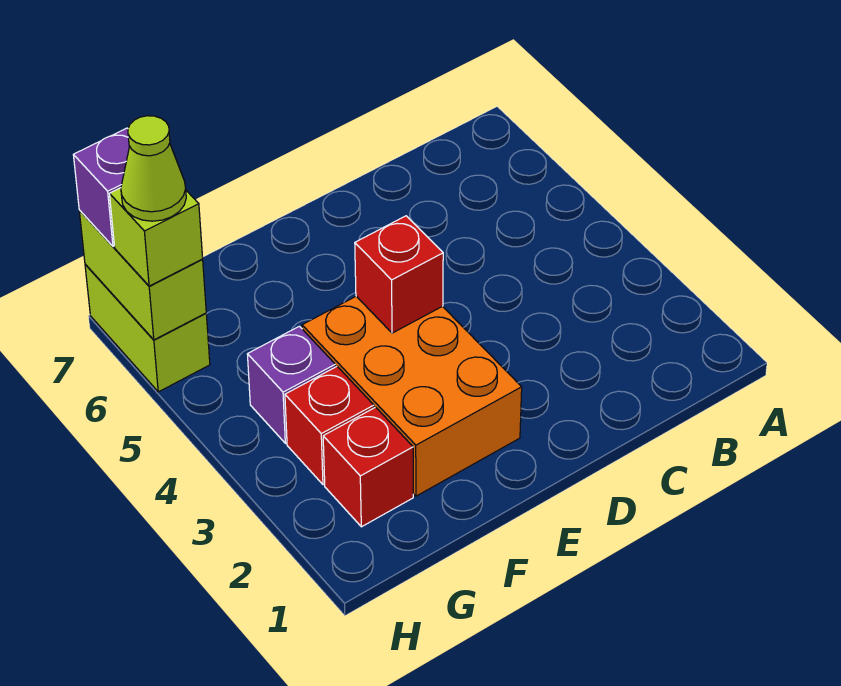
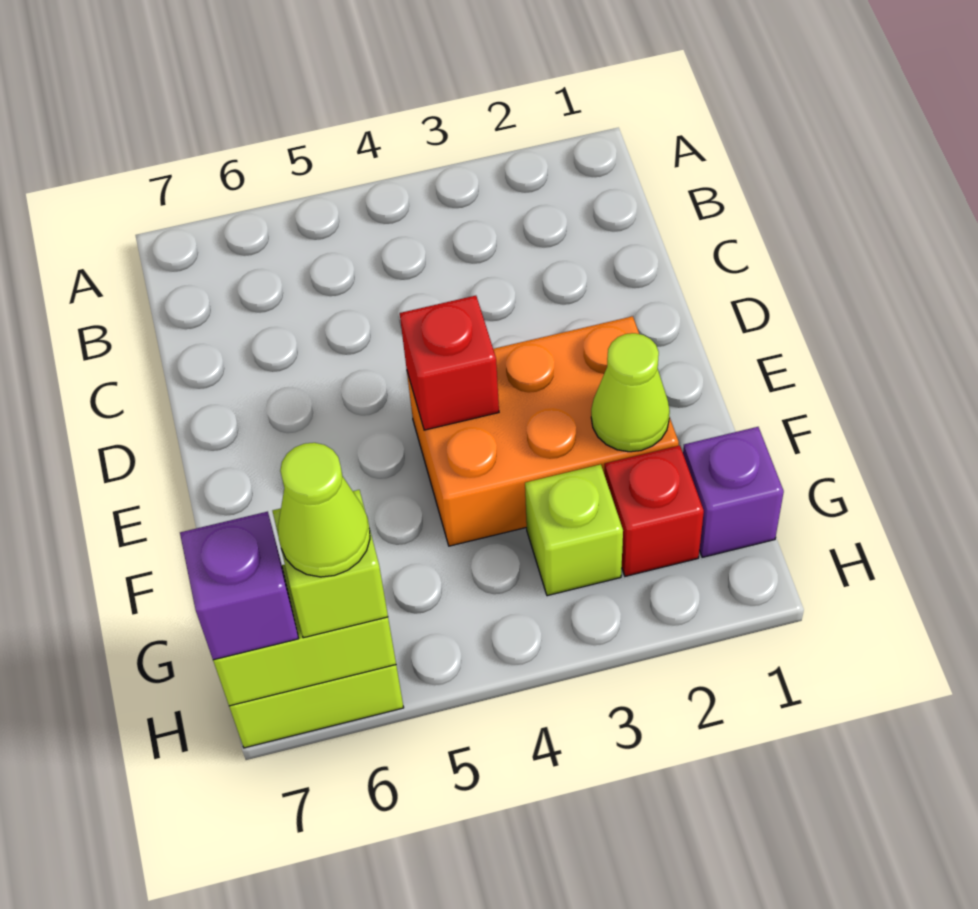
none -> lime cone F2 level 2
red brick G3 level 1 -> lime brick G3 level 1
purple brick G4 level 1 -> purple brick G1 level 1

